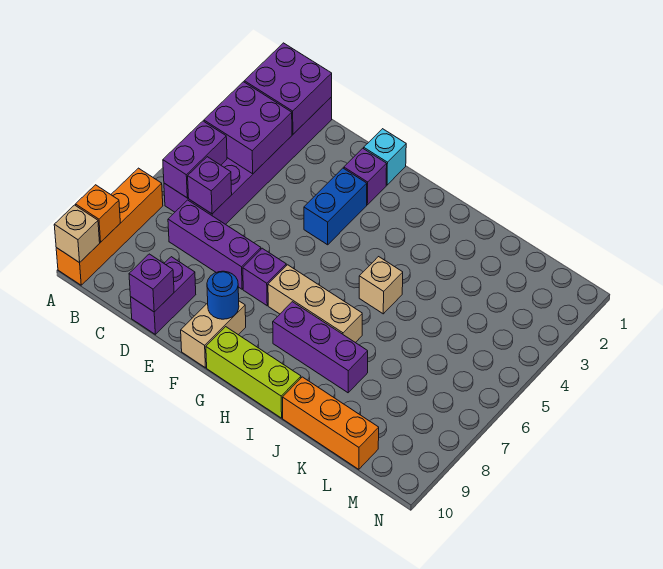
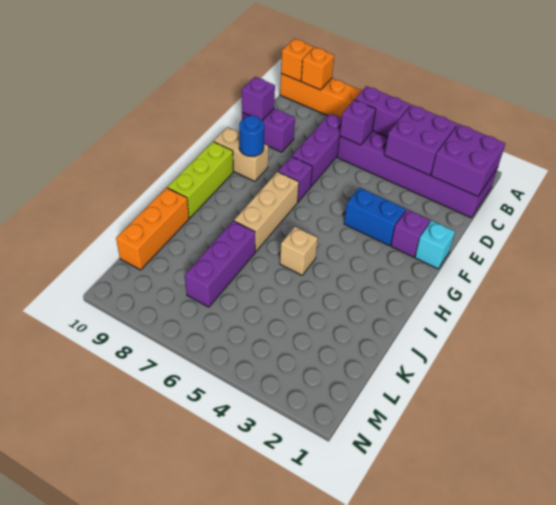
tan brick A10 level 2 -> orange brick A10 level 2
purple brick H8:J8 level 1 -> purple brick J7:L7 level 1

